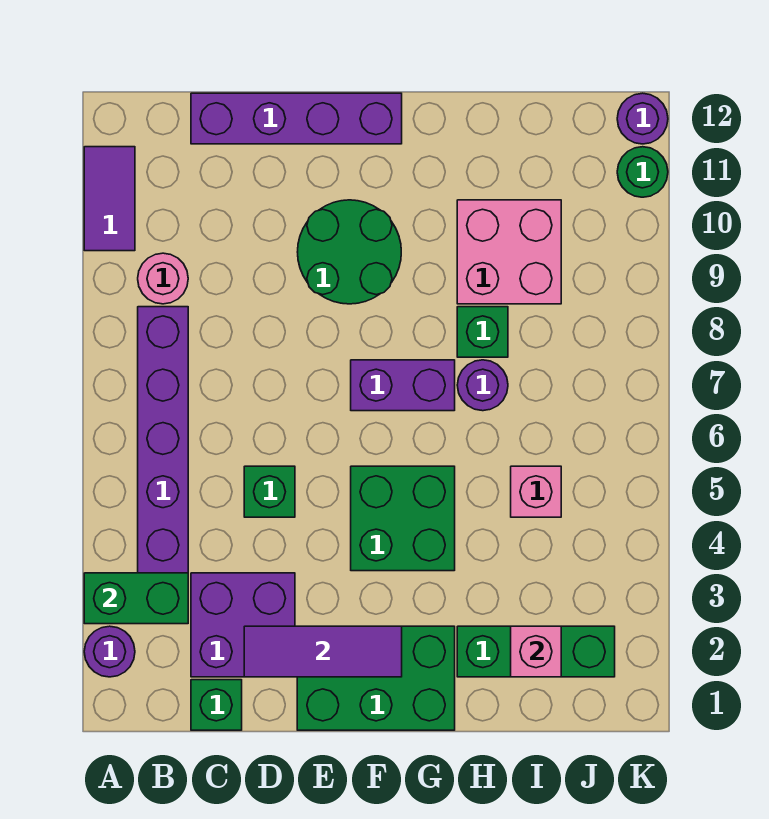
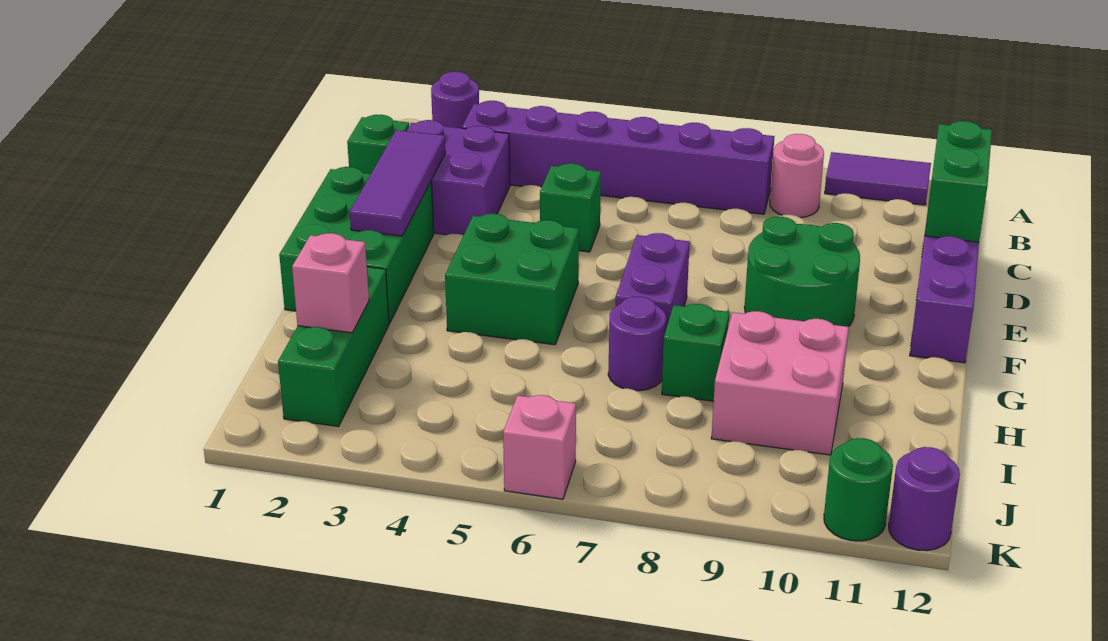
green brick A3:B3 level 2 -> green brick C12:D12 level 2
pink brick I5 level 1 -> pink brick K6 level 1

